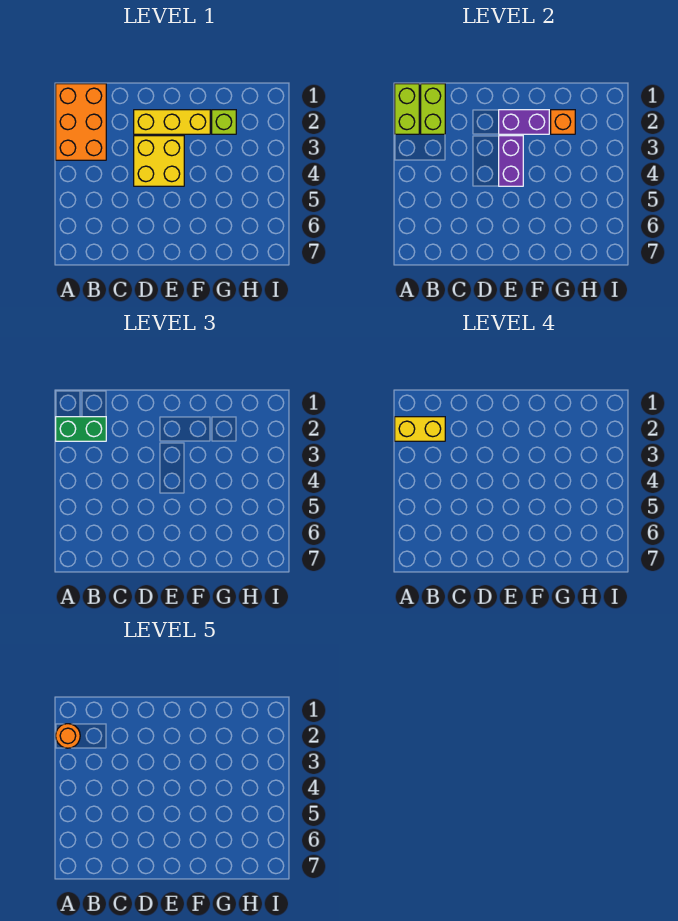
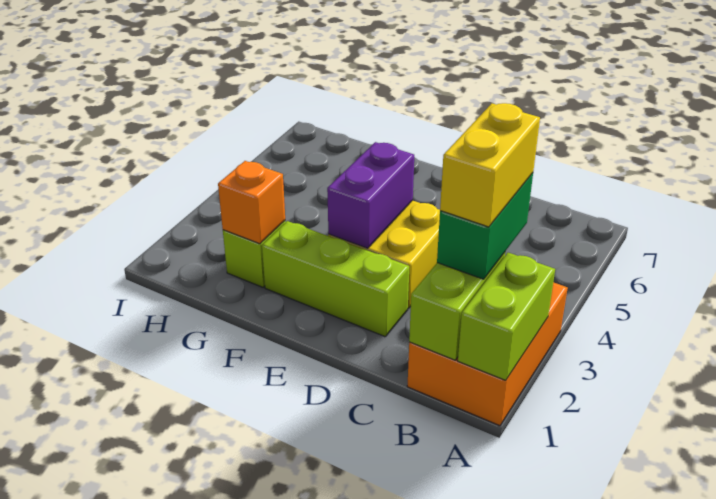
green brick A2:B2 level 3 -> green brick B2:B3 level 3
yellow brick A2:B2 level 4 -> yellow brick B2:B3 level 4
orange round brick A2 level 5 -> none
yellow brick D2:F2 level 1 -> lime brick D2:F2 level 1
purple brick E2:F2 level 2 -> none

